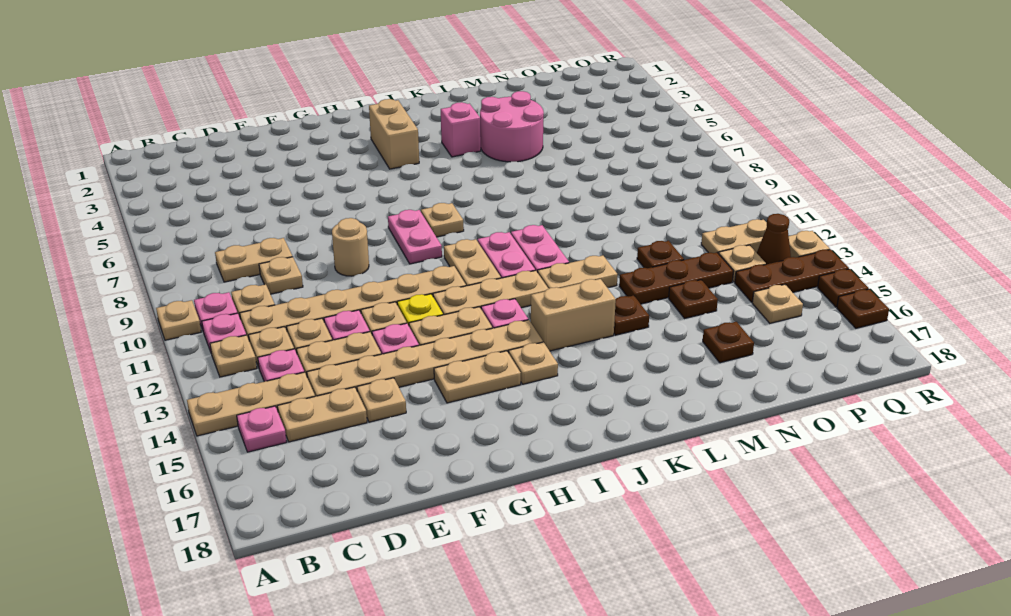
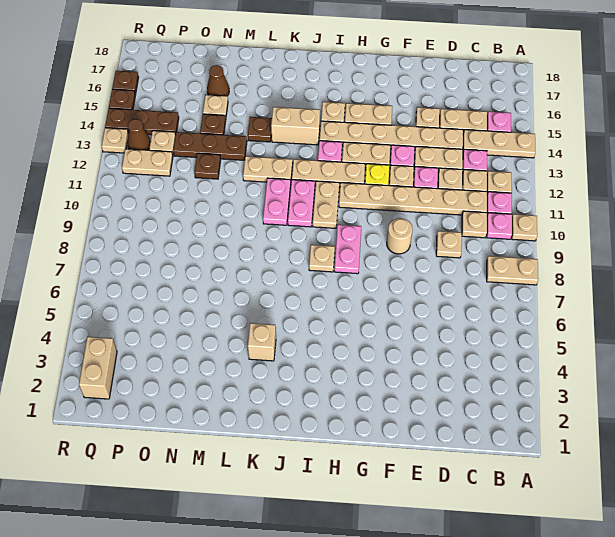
tan plate C8:D8 level 1 -> tan plate A8:B8 level 1
tan brick I3:I4 level 1 -> tan brick Q2:Q3 level 1
pink brick K4 level 1 -> tan brick K4 level 1
pink round brick L4:M5 level 1 -> none
brown plate N16 level 1 -> brown cone N16 level 1
tan plate P15 level 1 -> tan plate N15 level 1

